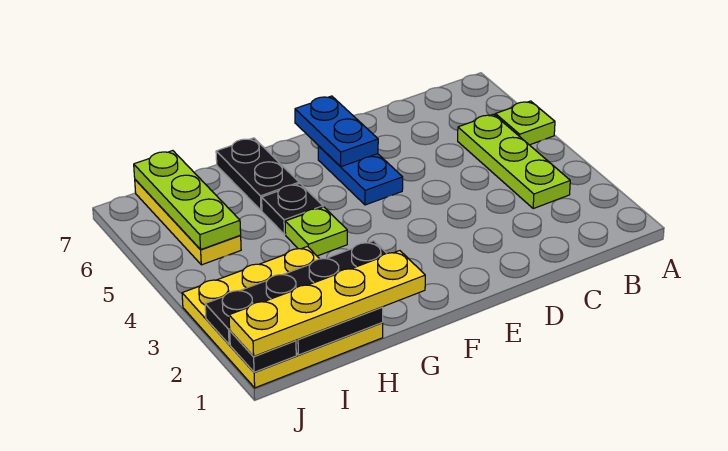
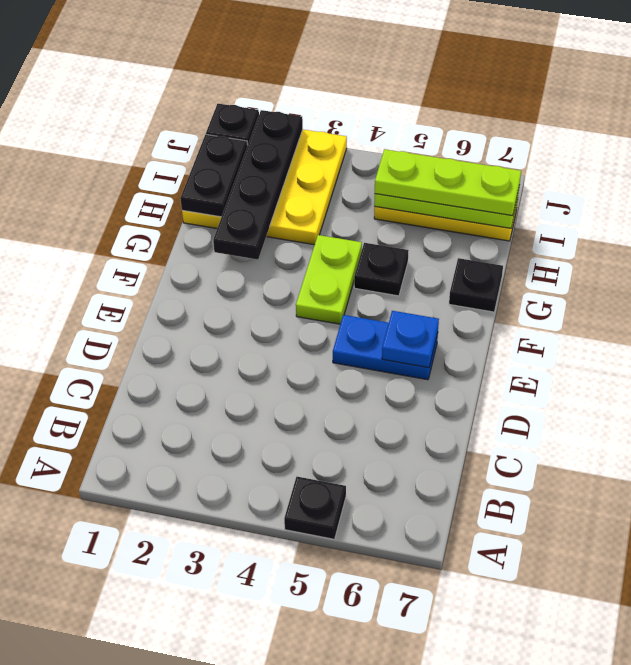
lime plate A5 level 1 -> black plate A5 level 1
lime plate B3:B5 level 1 -> lime plate I5:I7 level 3
blue plate E6:E7 level 2 -> blue plate E6 level 2
yellow plate G1:J1 level 3 -> none
lime plate G4 level 1 -> lime plate F4:G4 level 1
black plate G6:G7 level 1 -> black plate G7 level 1

